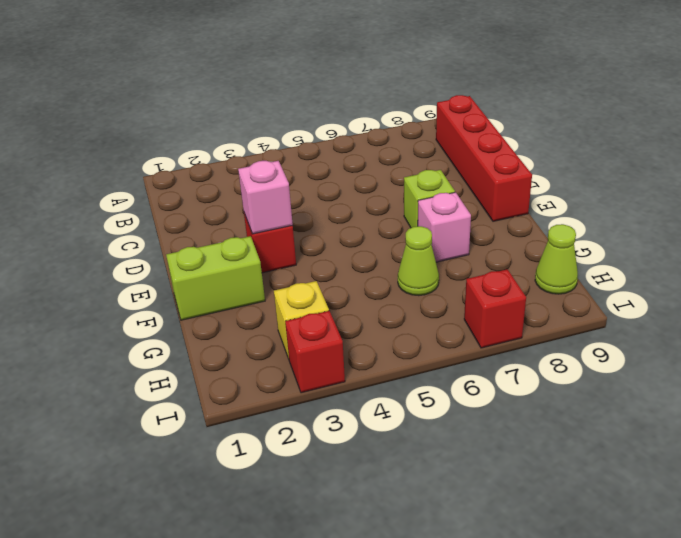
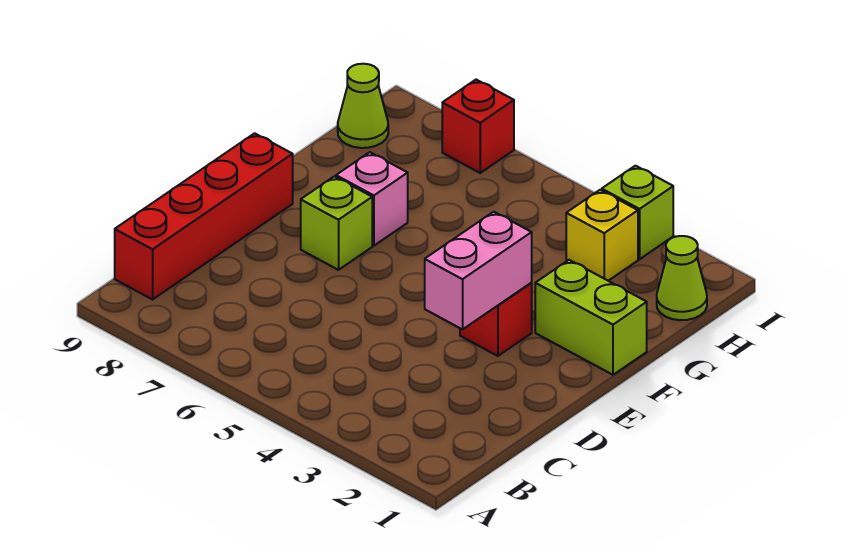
pink brick E3 level 2 -> pink brick D3:E3 level 2
lime cone G6 level 1 -> lime cone H1 level 1
red brick I3 level 1 -> lime brick I3 level 1

